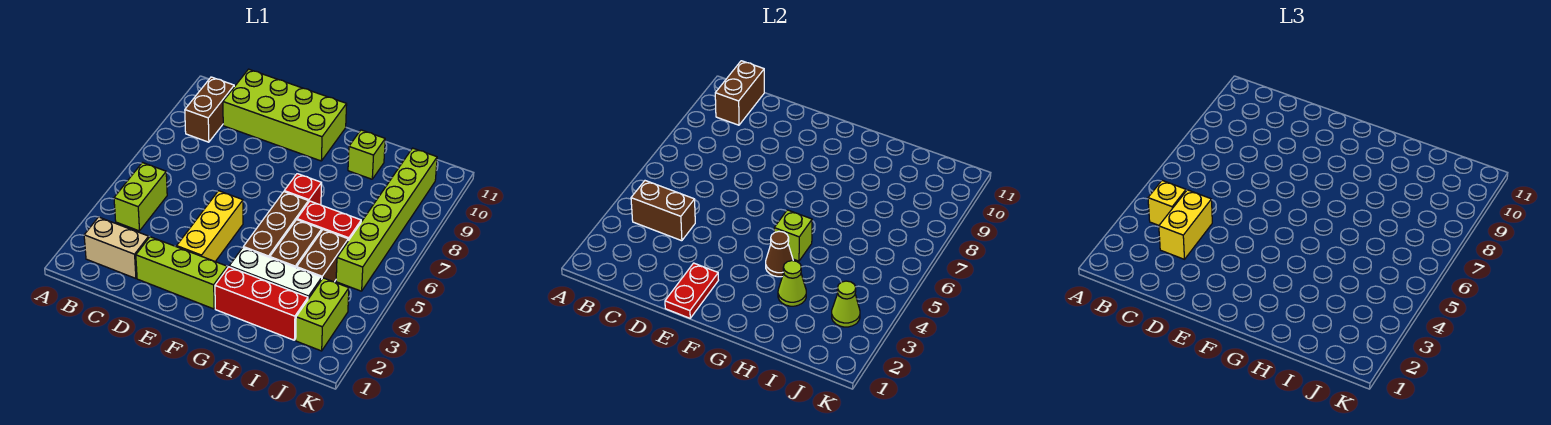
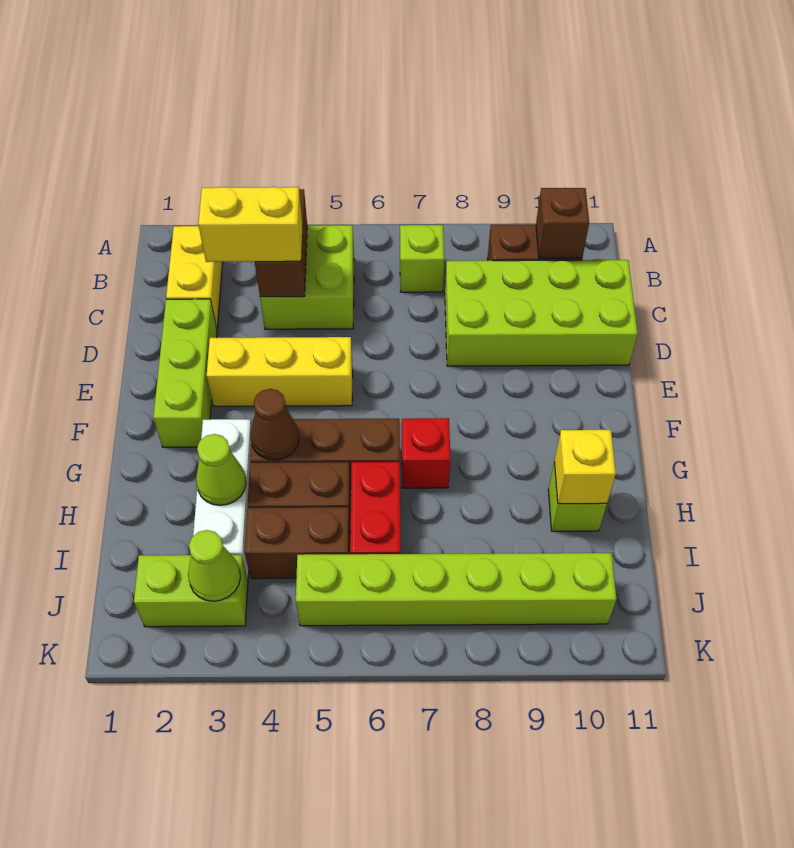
tan brick B2:C2 level 1 -> yellow brick B2:C2 level 1
lime brick B4:B5 level 1 -> lime brick B4:C5 level 1
yellow brick B4 level 3 -> yellow brick H10 level 2
brown brick B10:B11 level 2 -> brown brick B10 level 2
lime brick C10:F11 level 1 -> lime brick C8:D11 level 1
red plate E1:E2 level 2 -> none
red brick G2:I2 level 1 -> none
lime brick G5 level 2 -> lime brick B7 level 1

